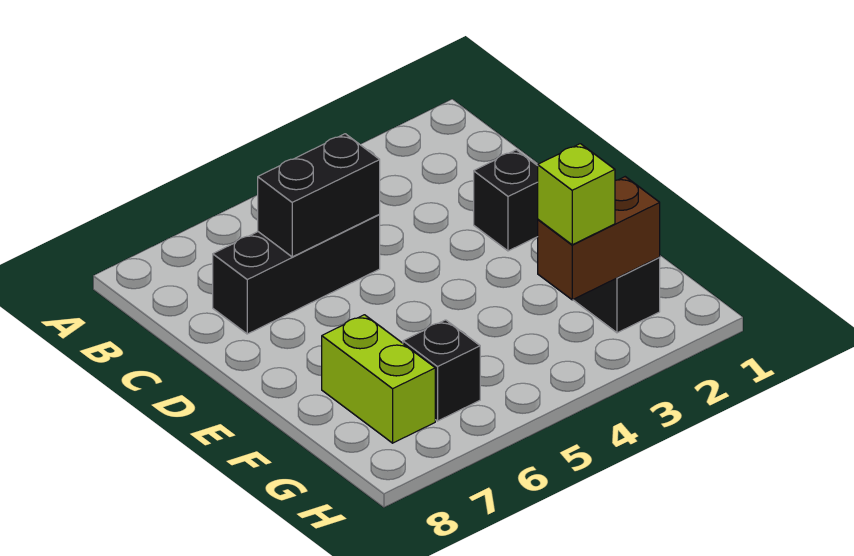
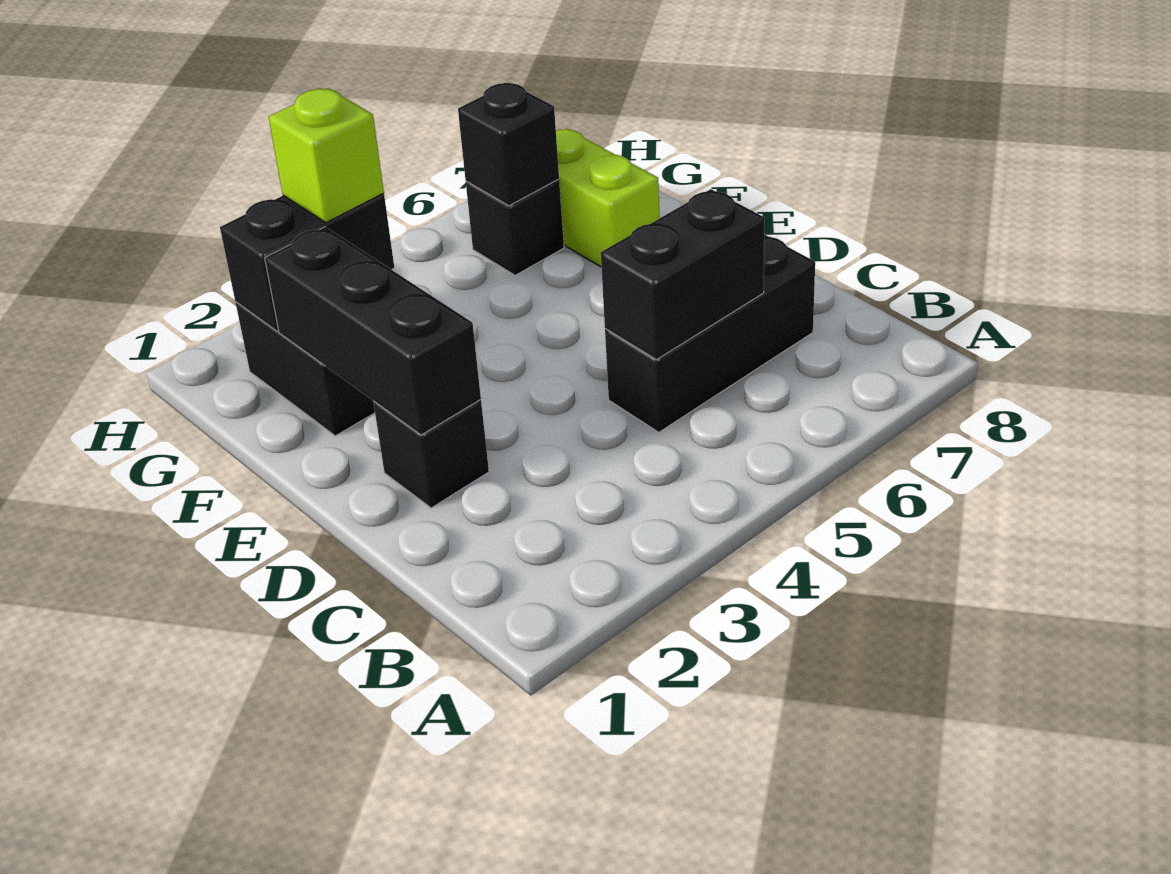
none -> black brick D2:F2 level 2
brown brick G2:G3 level 2 -> black brick G2:G3 level 2
none -> black brick G6 level 2

